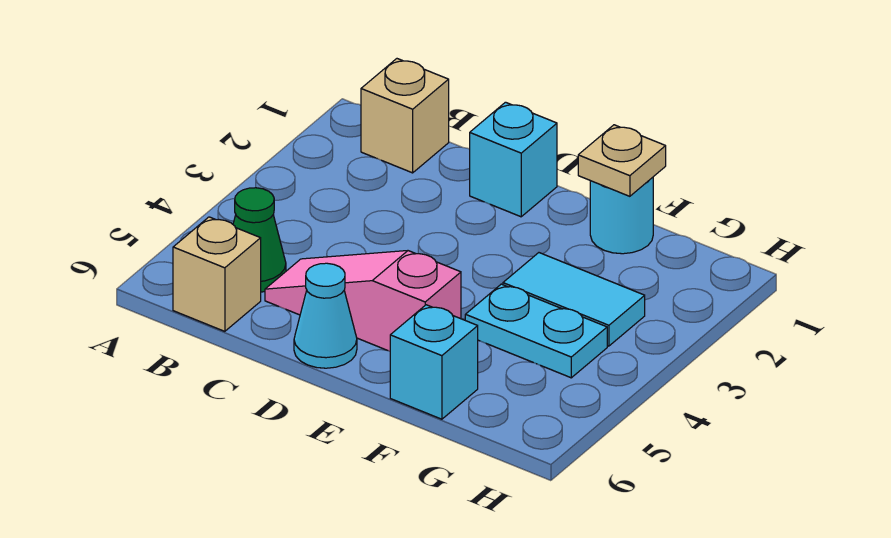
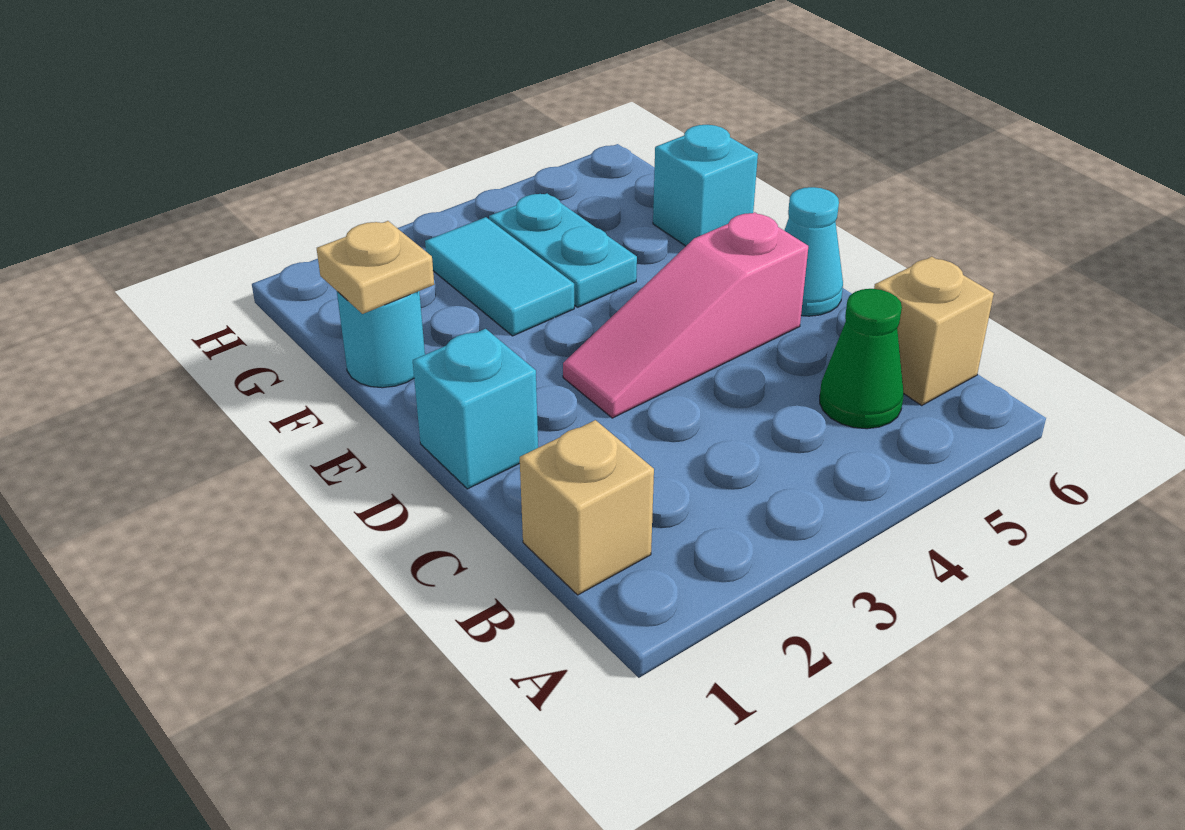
pink slope C5:E5 level 1 top E -> pink slope D3:D5 level 1 top 5

